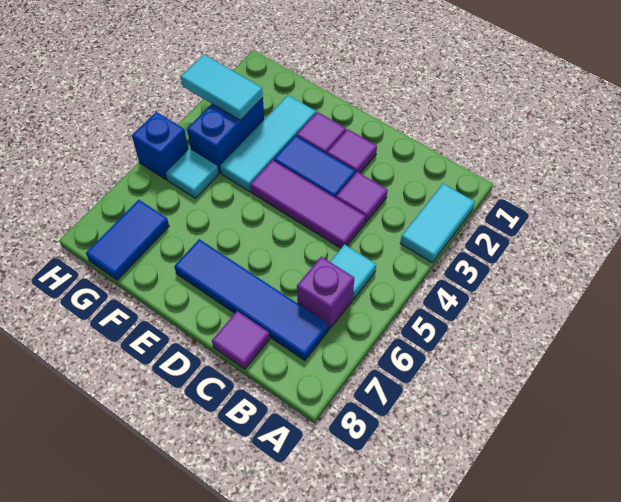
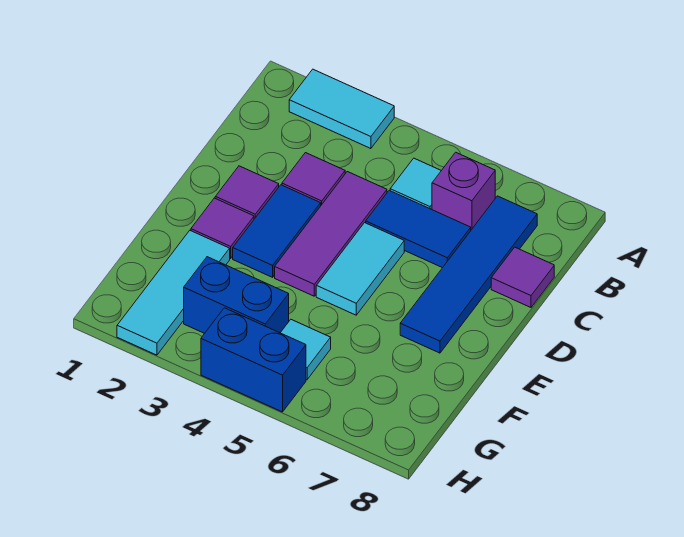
cyan tile F2:F4 level 1 -> cyan tile F2:H2 level 1
cyan tile G3:H3 level 2 -> cyan tile D5:E5 level 1
blue tile G7:G8 level 1 -> blue tile C5:C6 level 1
blue brick H5 level 1 -> blue brick H4:H5 level 1

